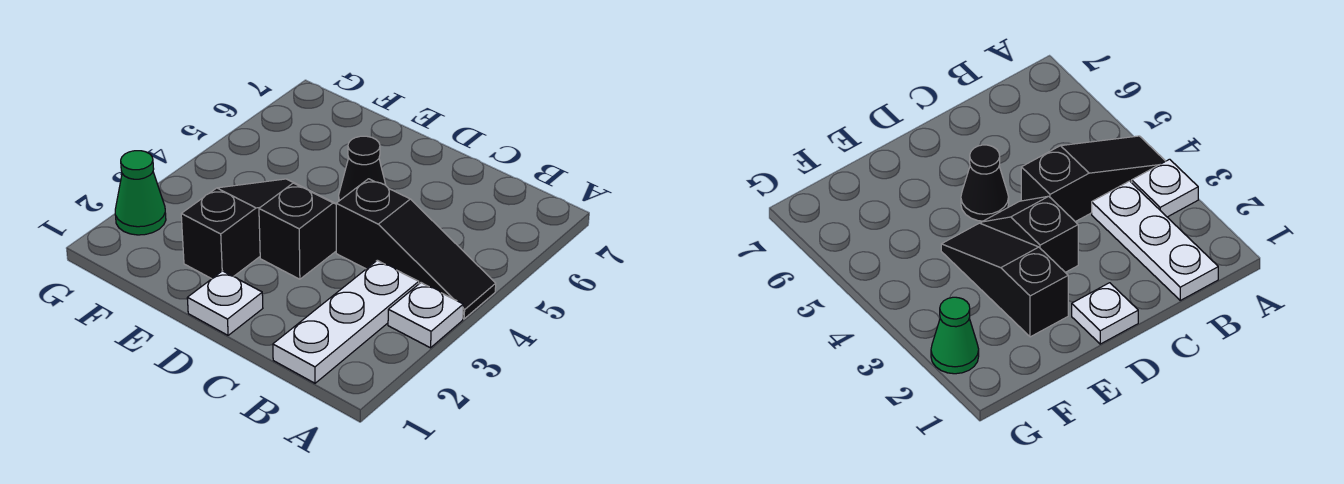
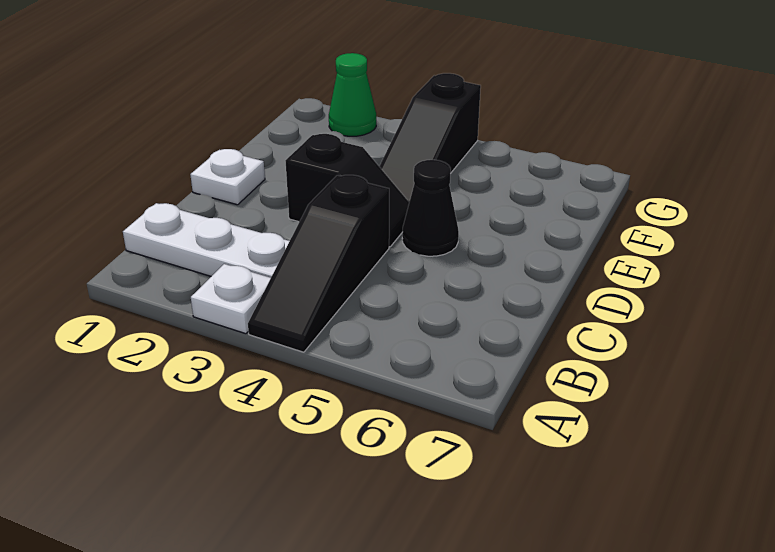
black slope E2:E4 level 1 top 2 -> black slope E4:G4 level 1 top G

